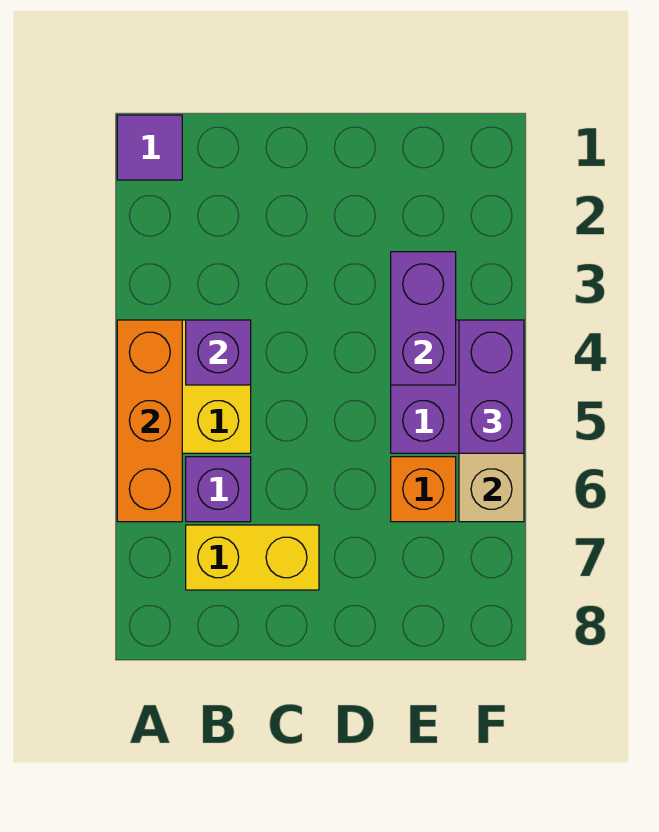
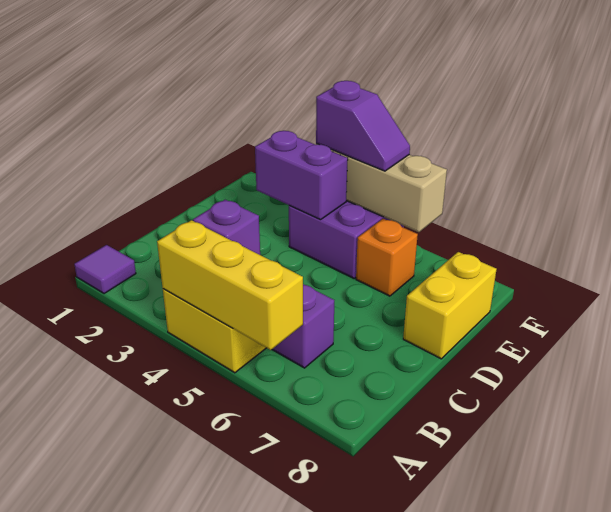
orange brick A4:A6 level 2 -> yellow brick A4:A6 level 2
yellow brick B7:C7 level 1 -> yellow brick D8:E8 level 1
purple brick F4:F5 level 3 -> purple slope F4:F5 level 3 top 4

